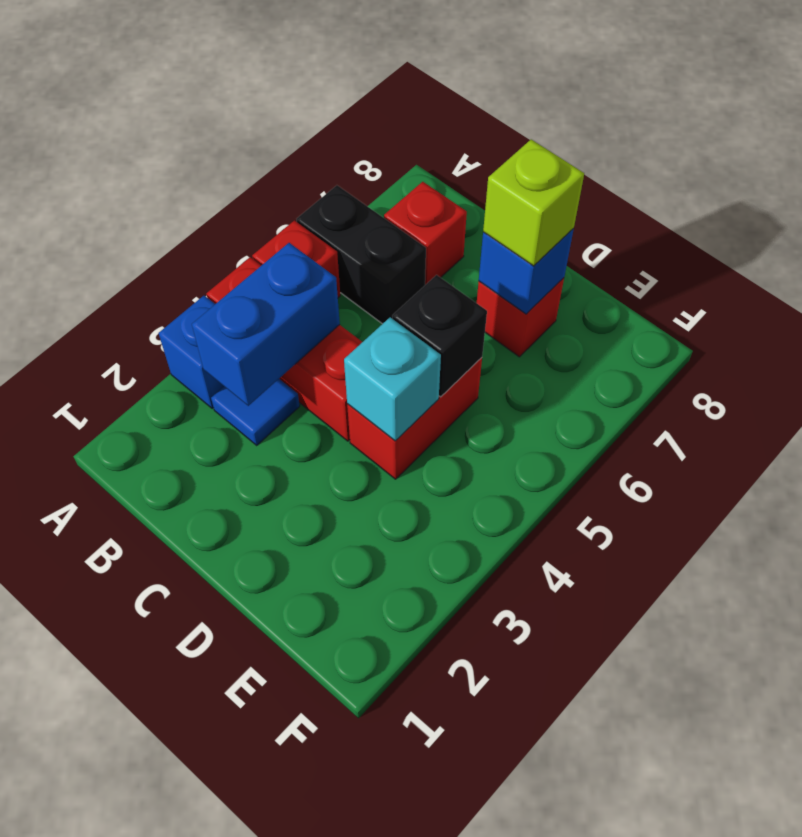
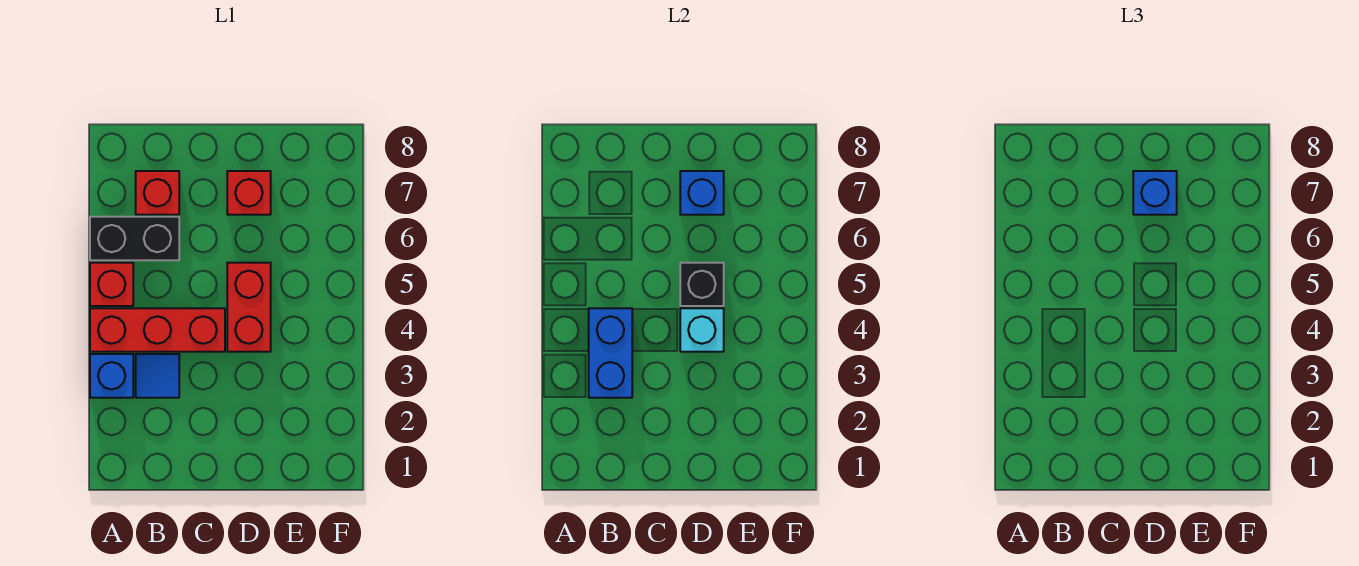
lime brick D7 level 3 -> blue brick D7 level 3

